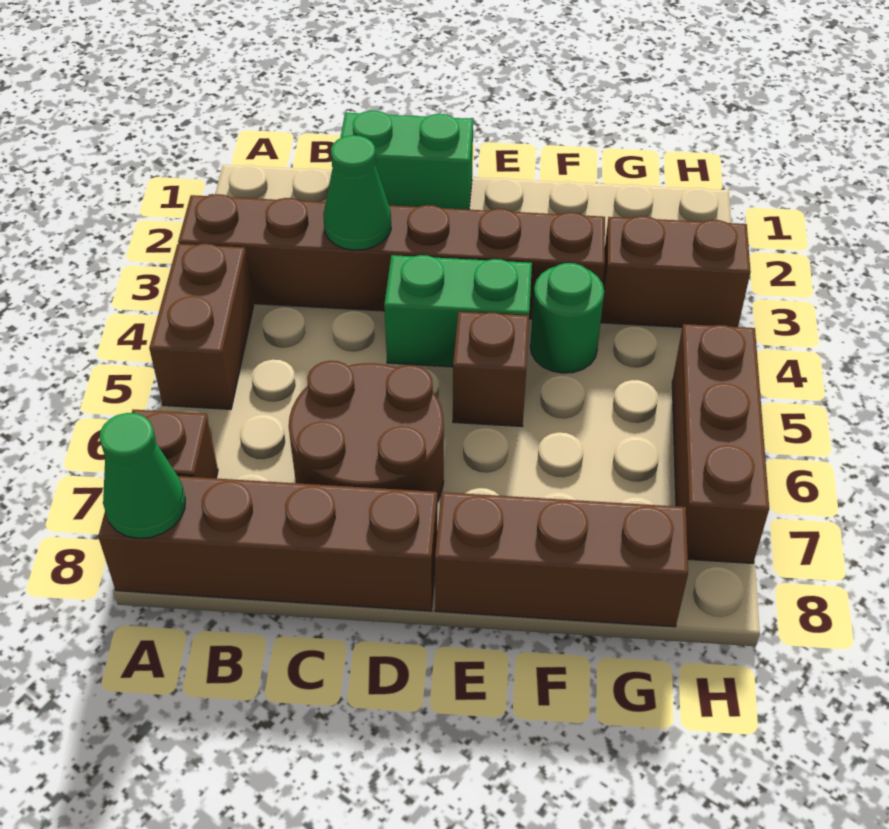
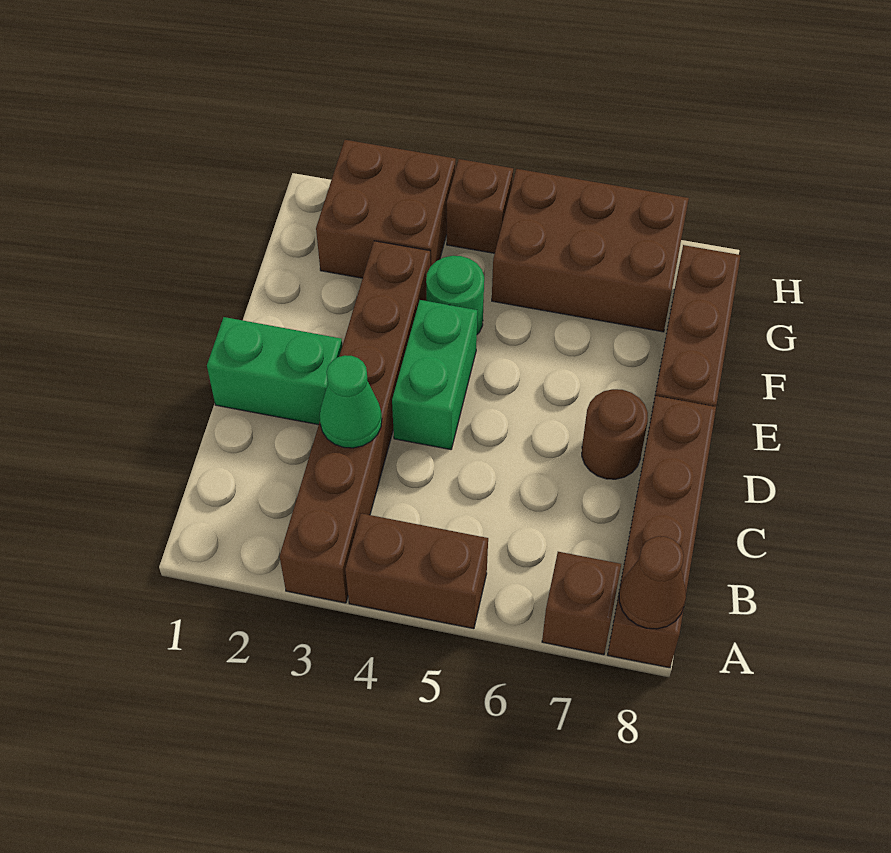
green cone A8 level 2 -> brown cone A8 level 2
green brick C1:D1 level 1 -> green brick D1:D2 level 1
brown round brick C6:D7 level 1 -> brown round brick D7 level 1
brown brick E5 level 1 -> brown brick H4 level 1
brown brick G3:H3 level 1 -> brown brick G2:H3 level 1
brown brick H5:H7 level 1 -> brown brick G5:H7 level 1

